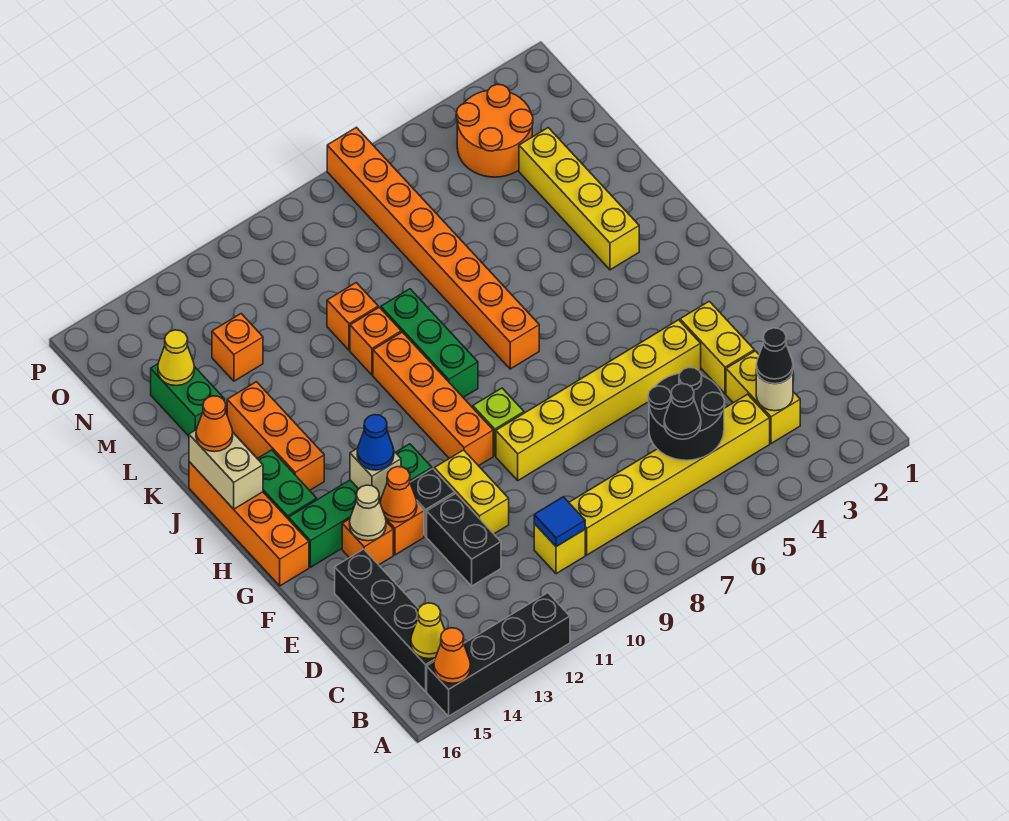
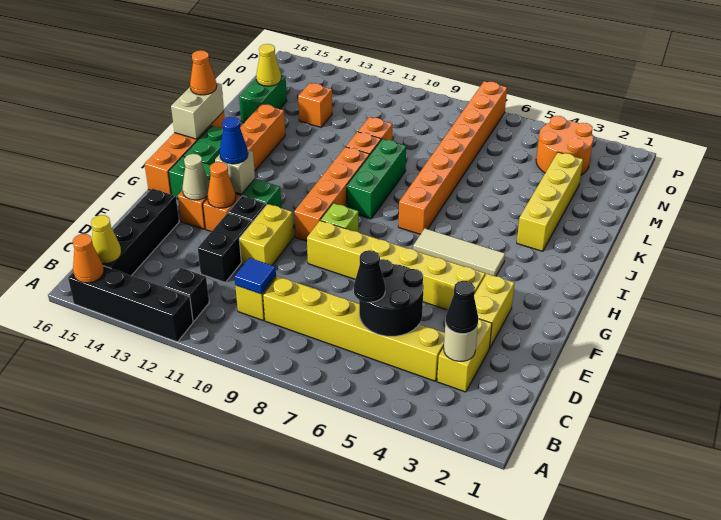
none -> black brick B12 level 1
none -> tan tile H4:H6 level 1

